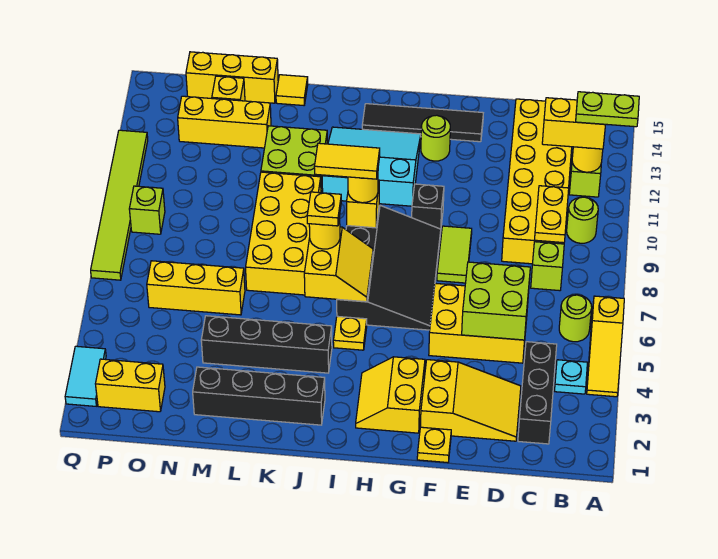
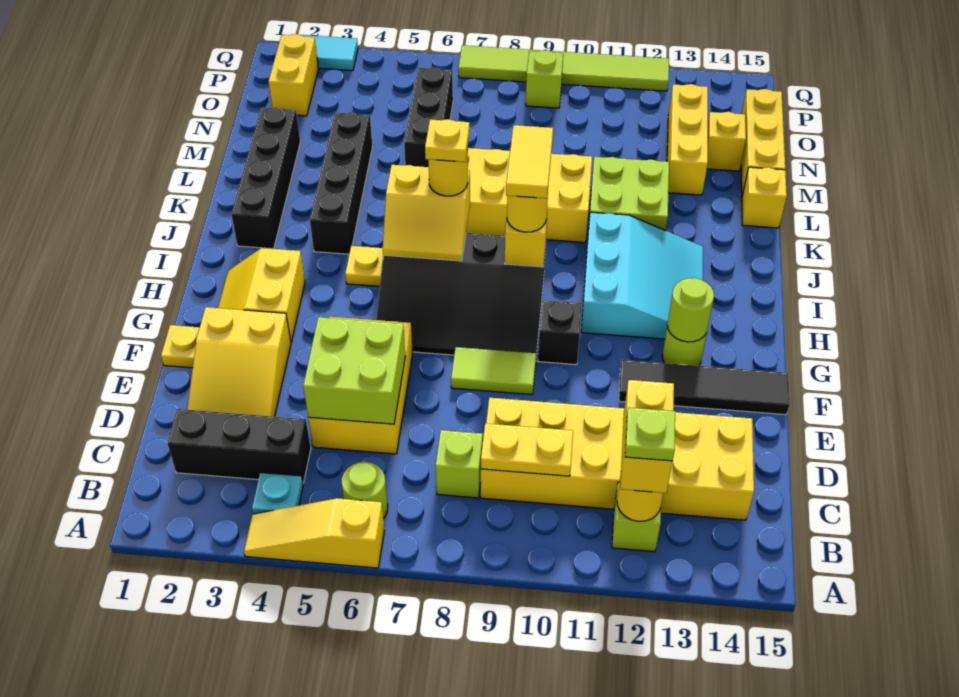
lime plate A12:B12 level 4 -> lime plate B12 level 4
lime round brick B10 level 1 -> lime round brick G13 level 2
black tile F14:I14 level 1 -> black tile F12:F15 level 1
yellow slope G2:H3 level 1 top G -> yellow slope G2:H3 level 1 top 3
yellow tile L15 level 1 -> yellow brick L15 level 1
yellow brick M6:O6 level 1 -> black brick M6:O6 level 1

